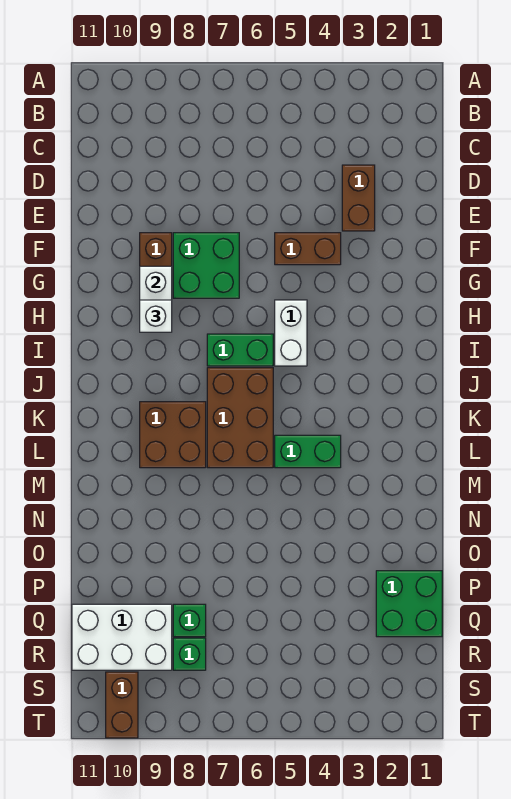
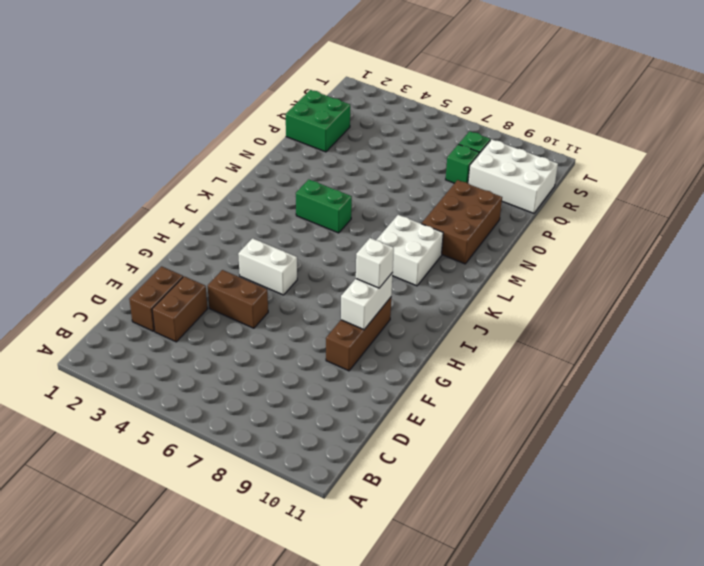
green brick F7:G8 level 1 -> none
white brick H5:I5 level 1 -> white brick H4:H5 level 1
green brick I6:I7 level 1 -> none
brown brick J6:L7 level 1 -> brown brick M9:O10 level 1
brown brick K8:L9 level 1 -> white brick K8:L9 level 1
brown brick S10:T10 level 1 -> brown brick D2:E2 level 1

